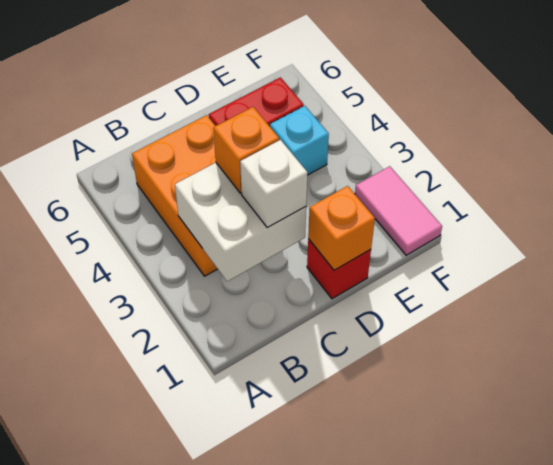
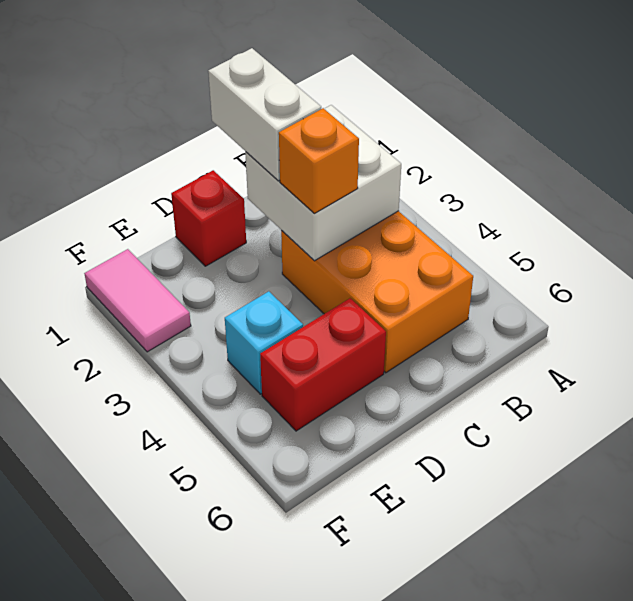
white brick C2 level 3 -> white brick C1:C2 level 3
orange brick D1 level 2 -> none

